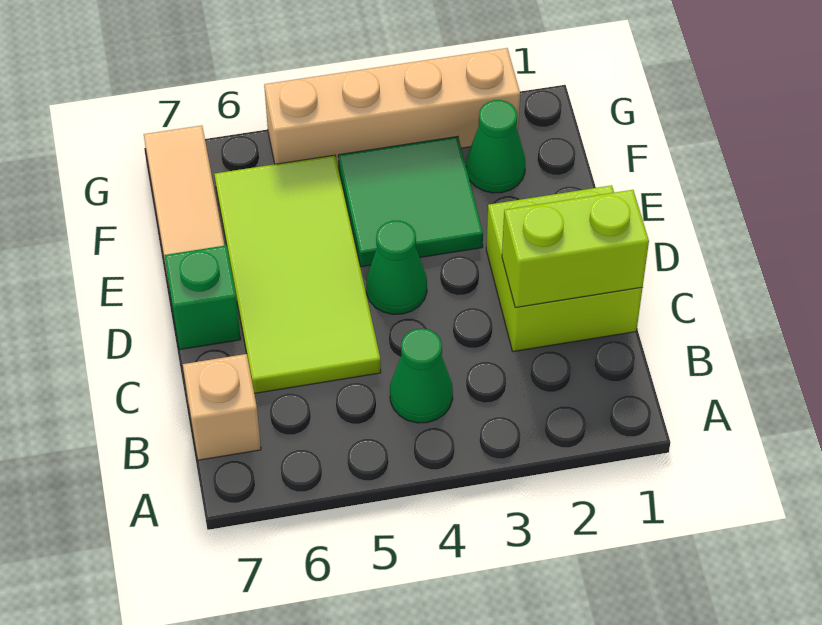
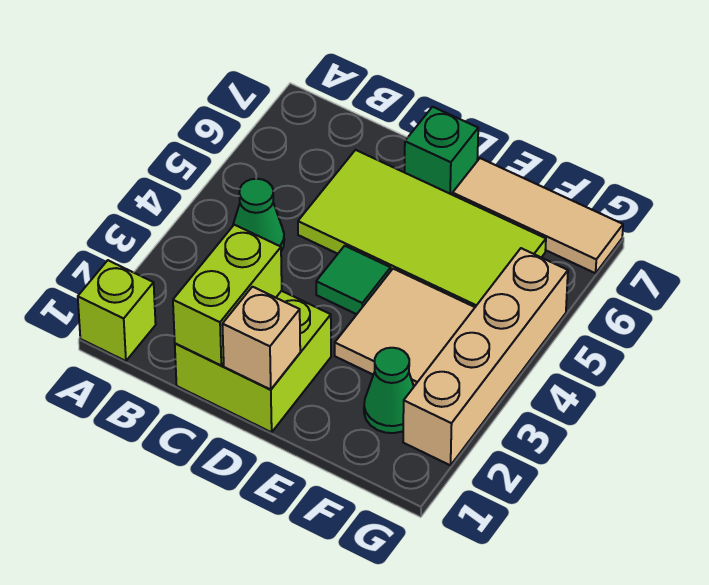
none -> lime brick A1 level 1
tan brick B7 level 1 -> tan brick D1 level 2
green cone D4 level 1 -> green tile D4 level 1
green tile E3:F4 level 1 -> tan tile E3:F4 level 1

